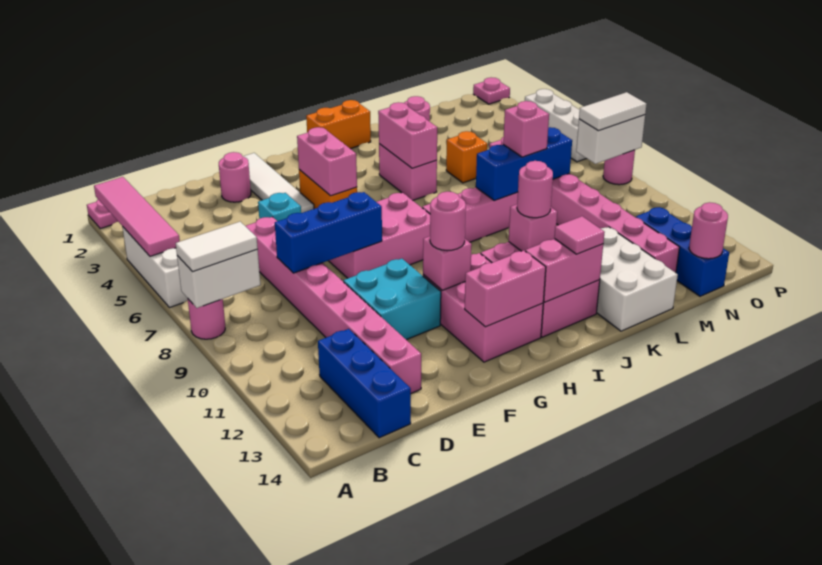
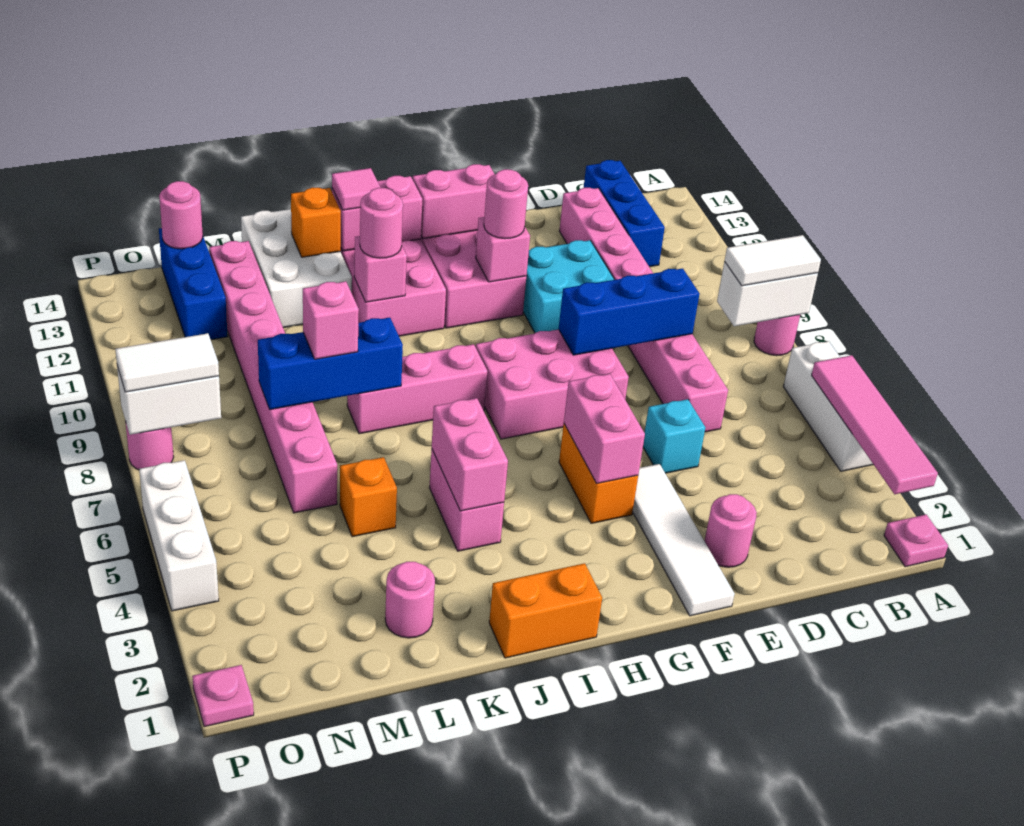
none -> orange brick K13 level 2

